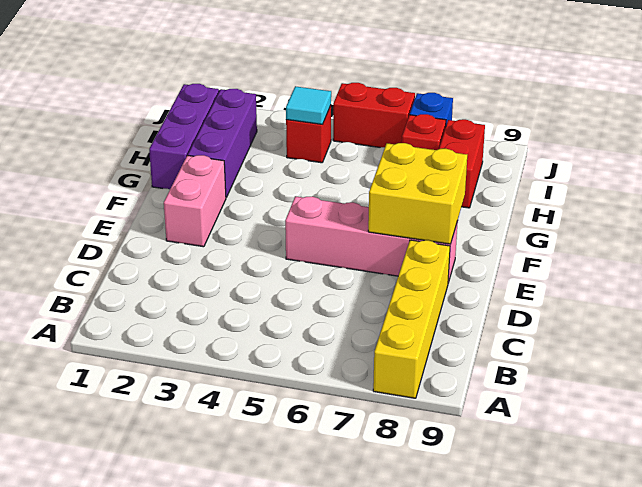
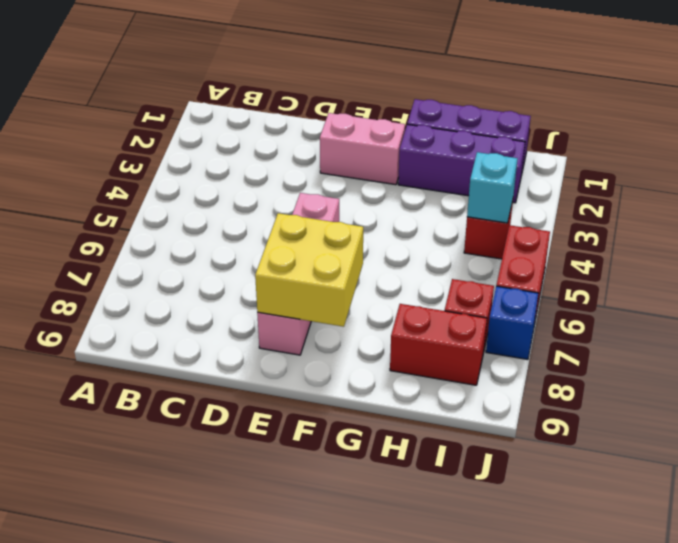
yellow brick A8:D8 level 1 -> none
cyan tile I4 level 2 -> cyan brick I4 level 2

